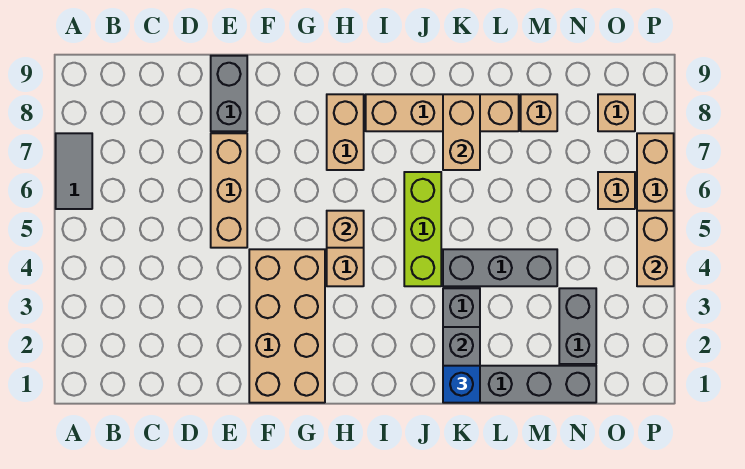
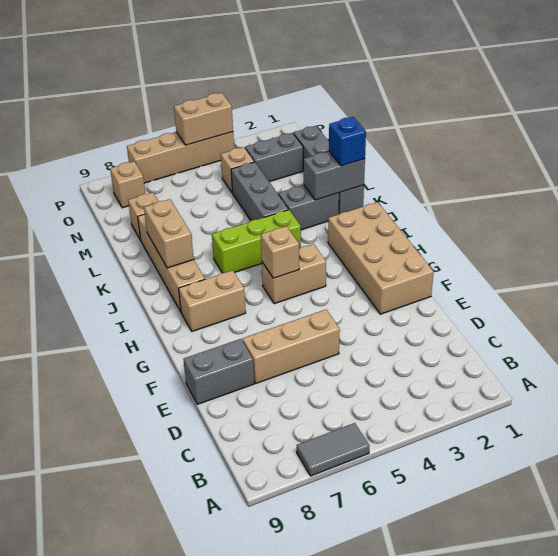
tan brick F1:G4 level 1 -> tan brick F1:I2 level 1
tan brick K7:K8 level 2 -> tan brick J8:K8 level 2
tan brick O6 level 1 -> tan brick N4 level 1

